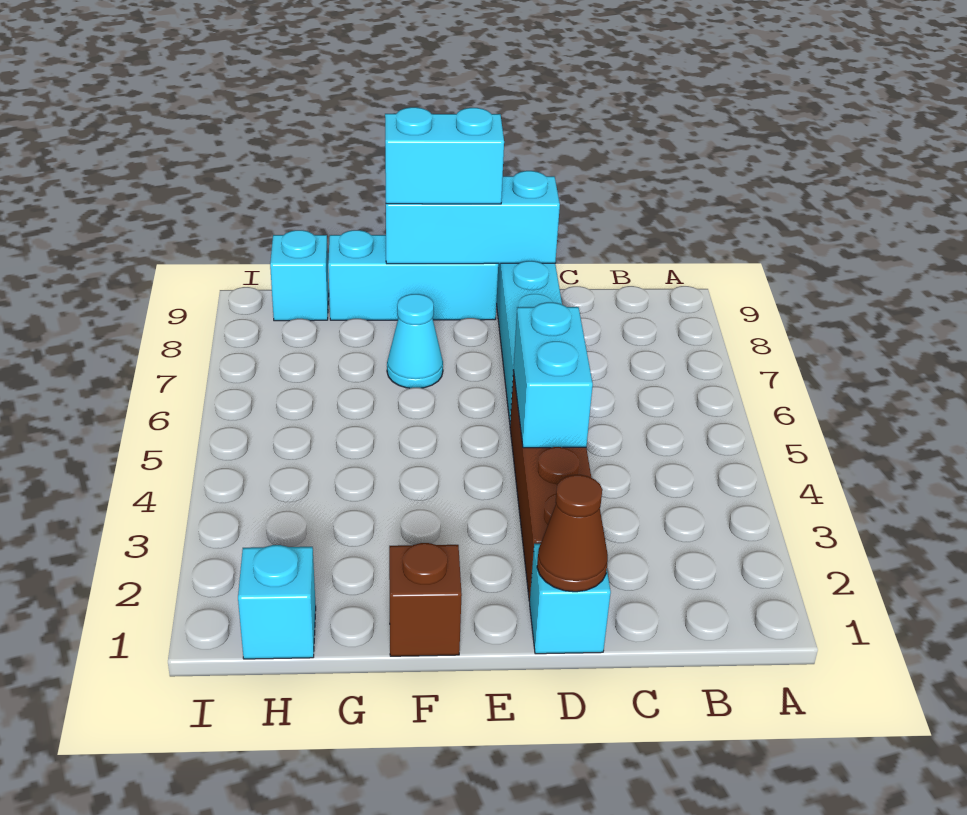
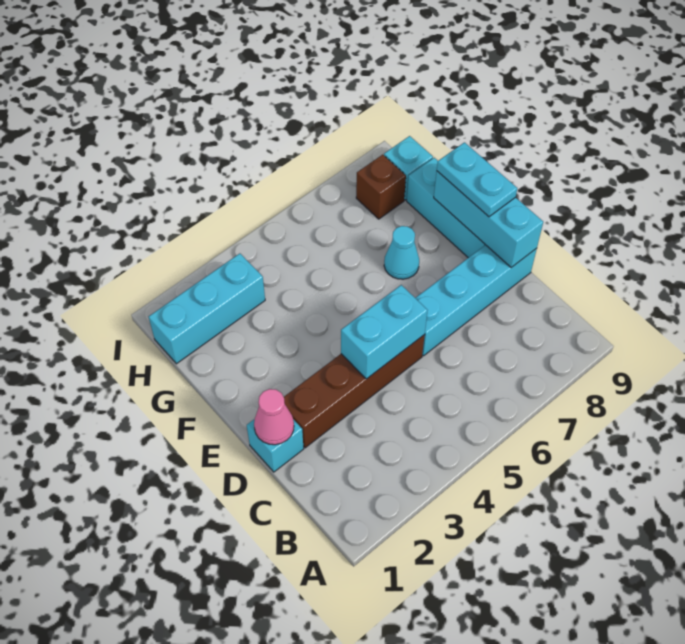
brown cone D1 level 2 -> pink cone D1 level 2
cyan brick E9:F9 level 3 -> cyan plate E9:F9 level 3
brown brick F1 level 1 -> brown brick H8 level 1
cyan brick H1 level 1 -> cyan brick H1:H3 level 1

